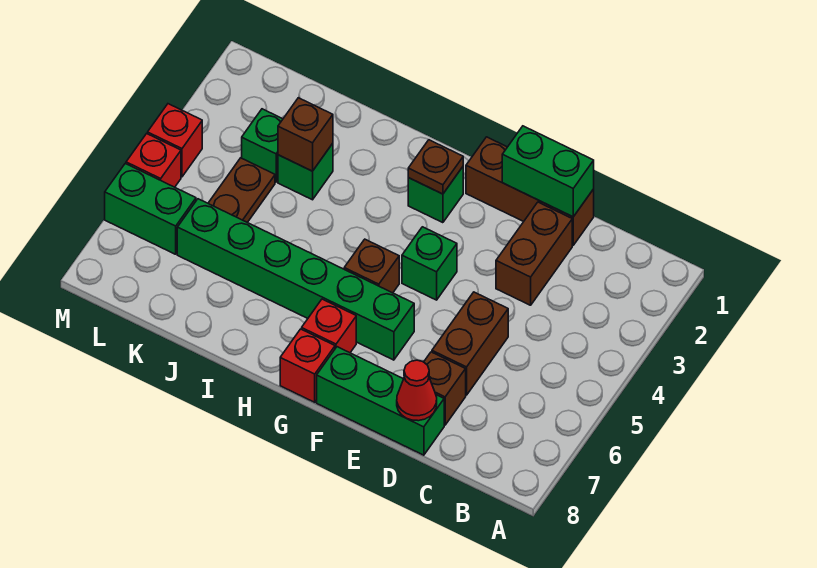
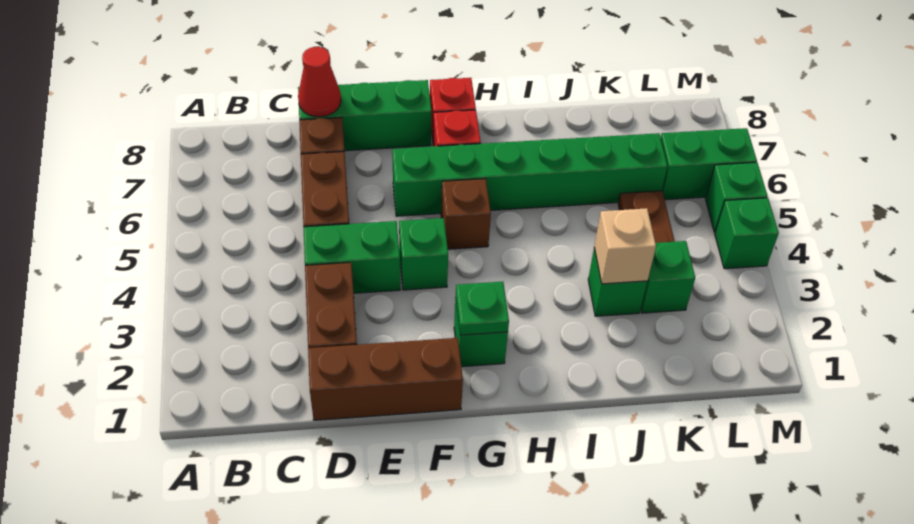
green brick D1:E1 level 2 -> green brick D4:E4 level 1
brown plate G2 level 2 -> green plate G2 level 2
brown brick J3 level 2 -> tan brick J3 level 2
red brick M4 level 1 -> green brick M4 level 1
red brick M5 level 1 -> green brick M5 level 1

